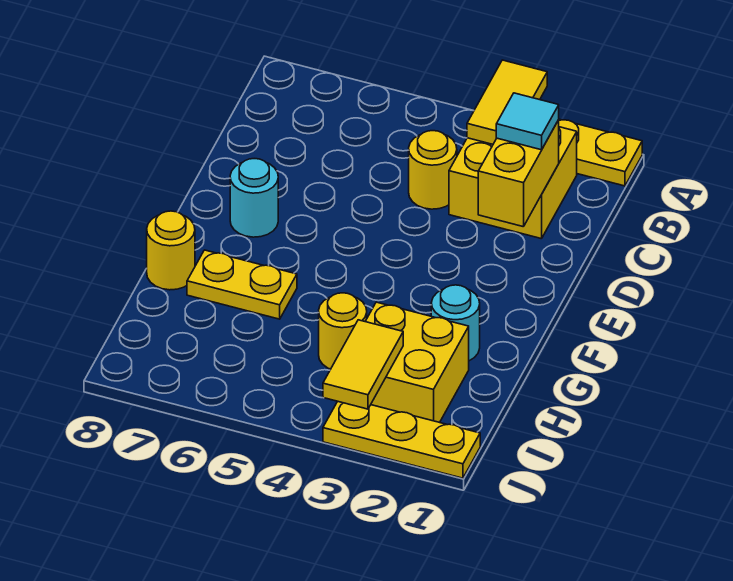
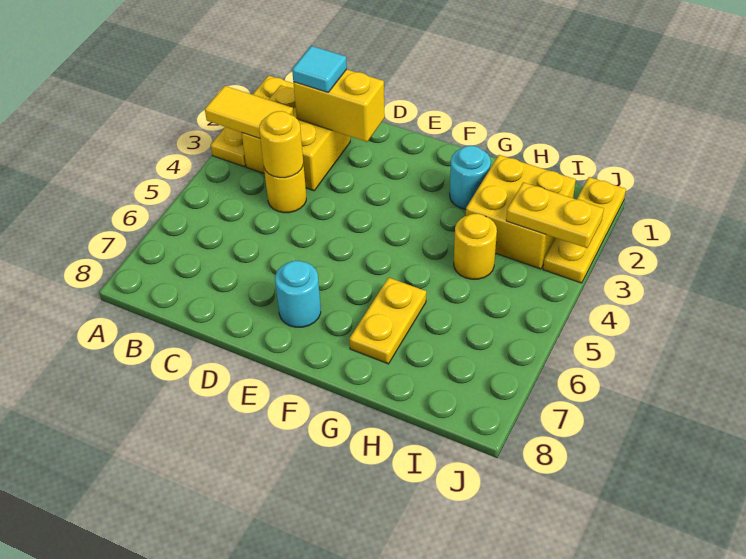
yellow round brick G8 level 1 -> yellow round brick C4 level 2
yellow tile I3:J3 level 2 -> yellow plate I3:J3 level 2

